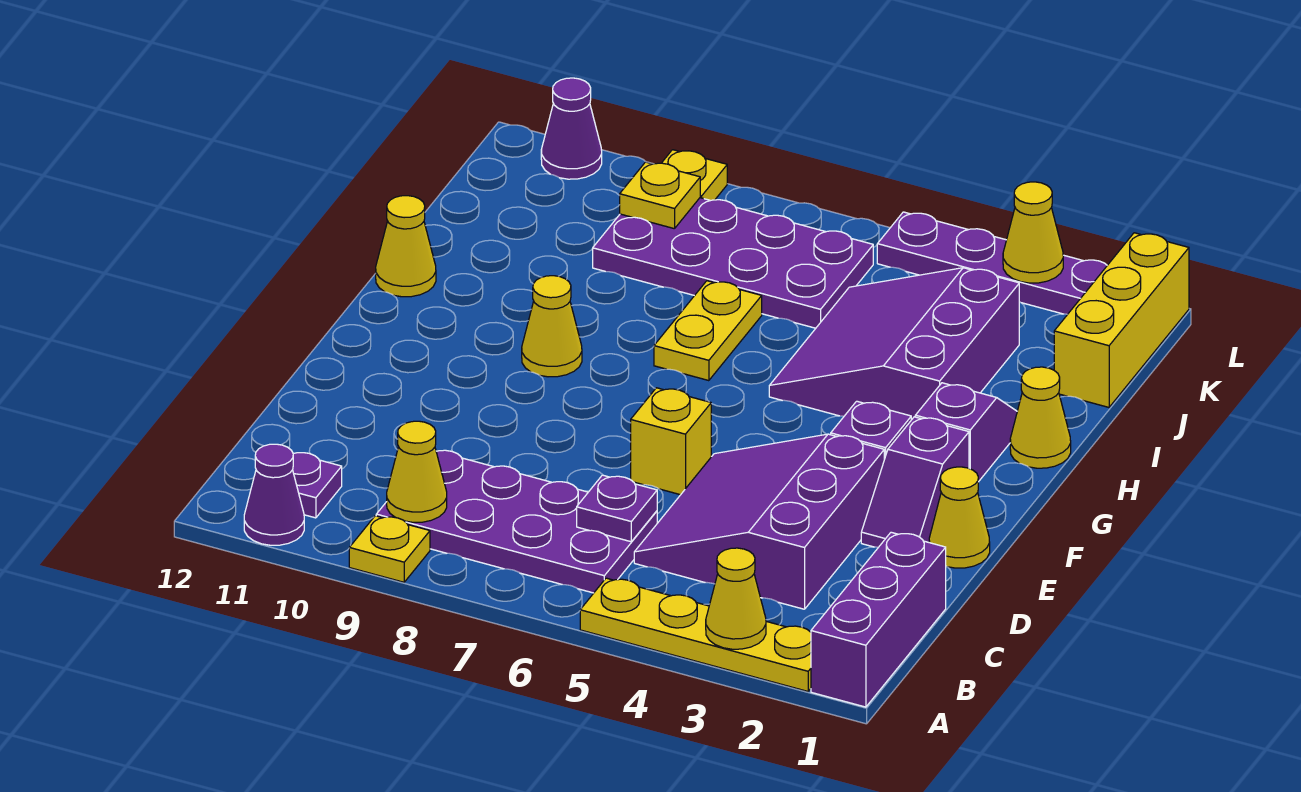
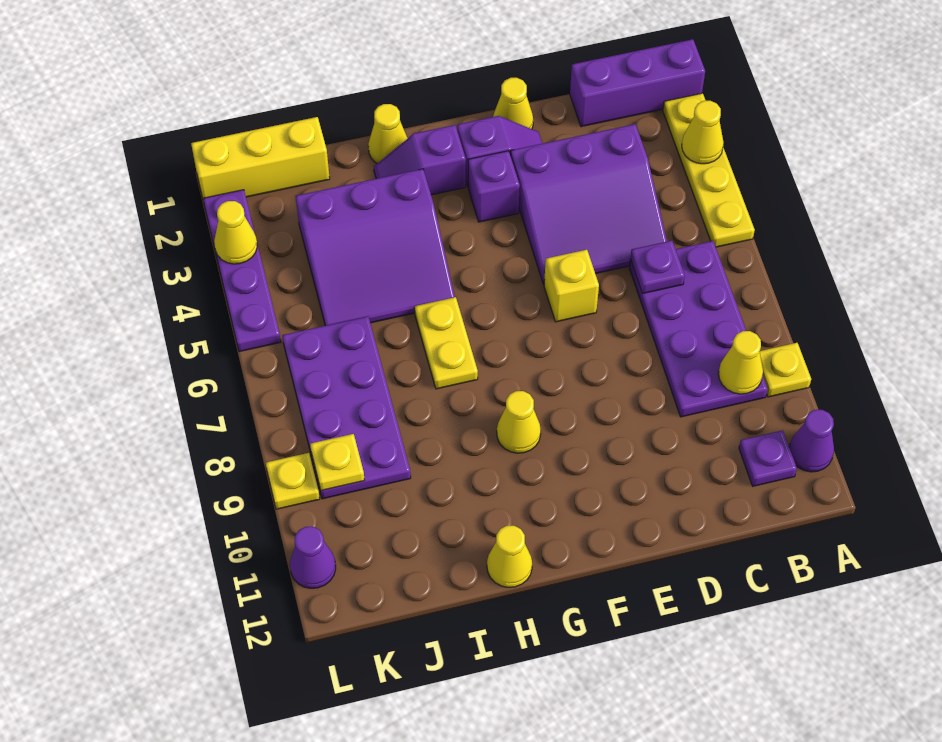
yellow plate H7:I7 level 1 -> yellow plate H6:H7 level 1

